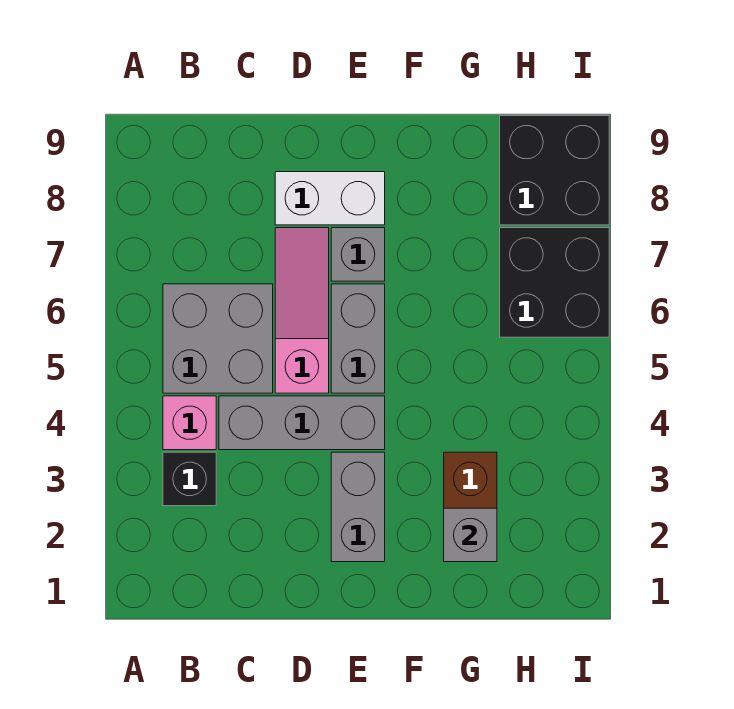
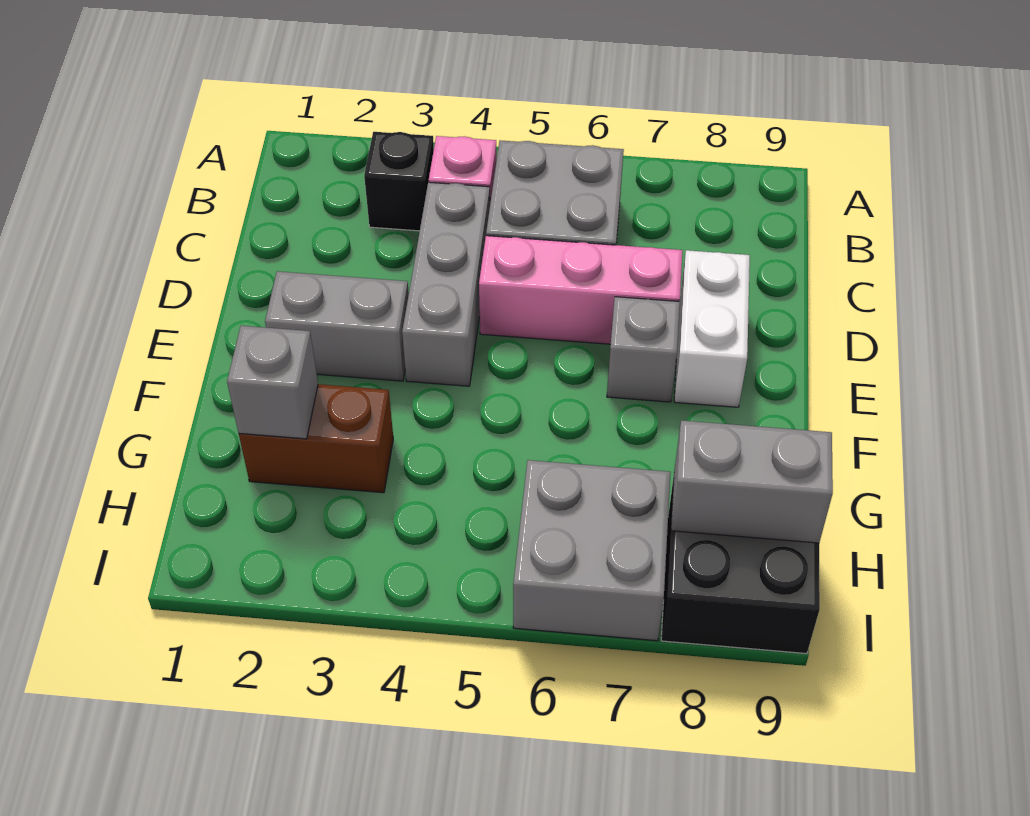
pink slope D5:D7 level 1 top 5 -> pink brick D5:D7 level 1
grey brick E5:E6 level 1 -> grey brick H8:H9 level 2
black brick H6:I7 level 1 -> grey brick H6:I7 level 1

